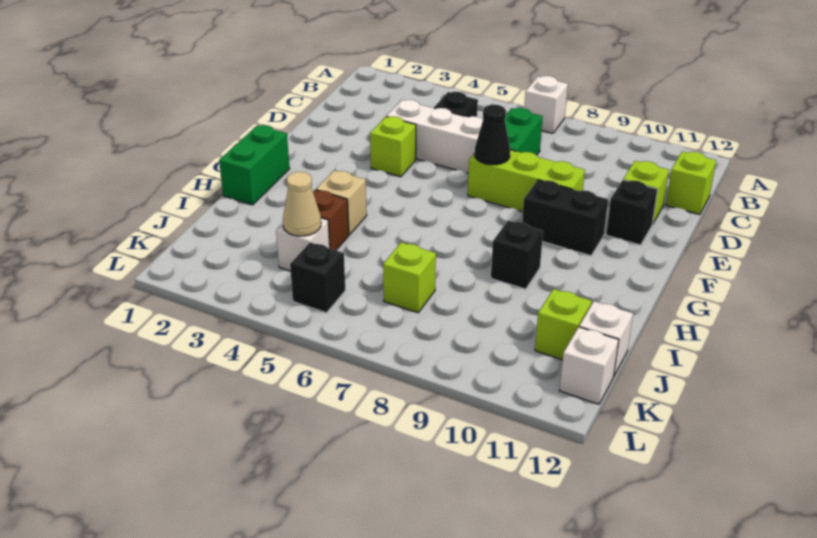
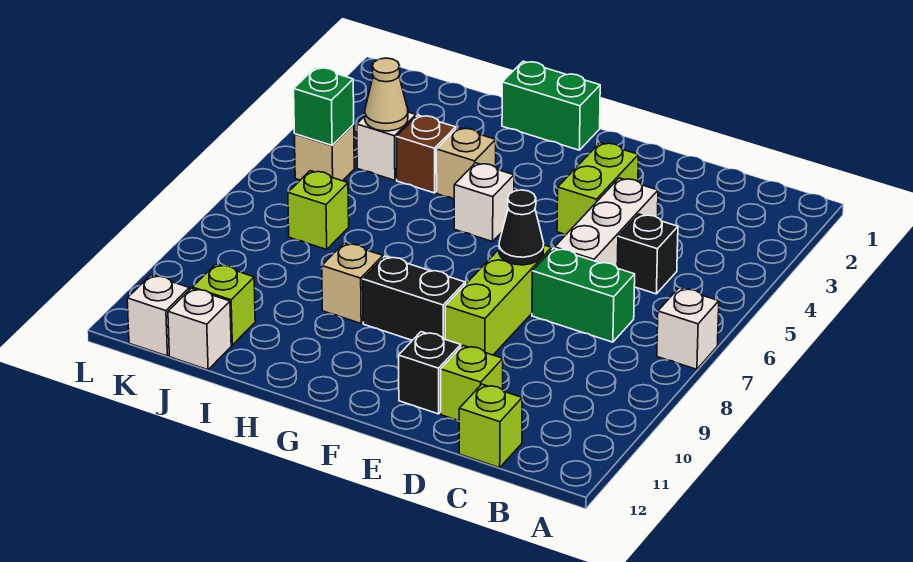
lime brick E4 level 1 -> lime brick E3:E4 level 1
black brick F9:F10 level 1 -> black brick F9:G9 level 1
none -> white brick G5 level 1
black brick H9 level 1 -> tan brick H9 level 1
black brick K5 level 1 -> tan brick K5 level 1
none -> green brick K5 level 2

